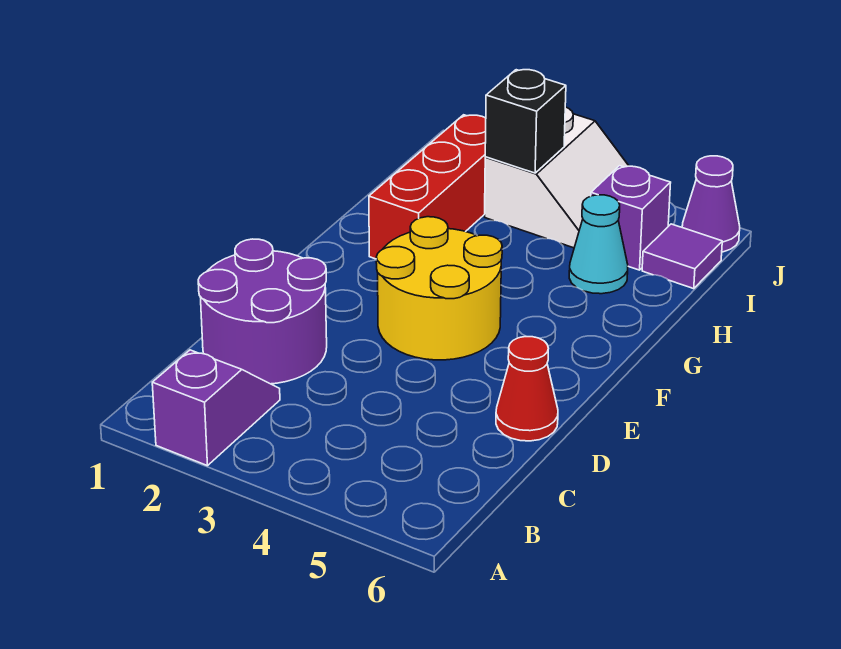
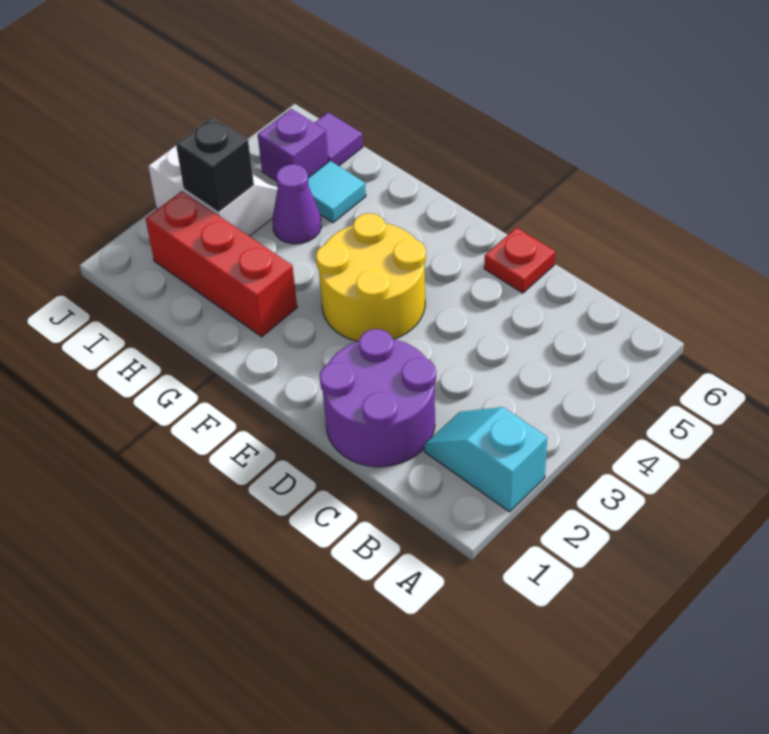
purple slope A2:B2 level 1 top A -> cyan slope A2:B2 level 1 top A
red cone D6 level 1 -> red plate D6 level 1
cyan cone H5 level 1 -> cyan tile H5 level 1
purple cone J6 level 1 -> purple cone H4 level 1

